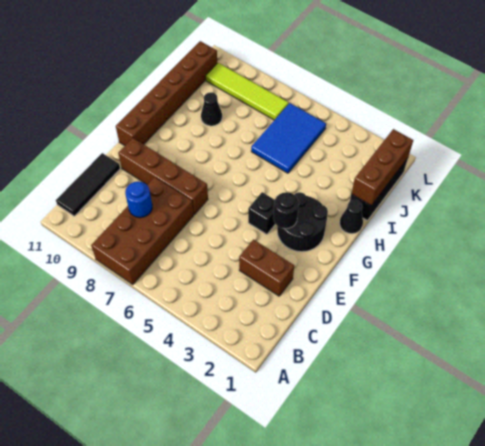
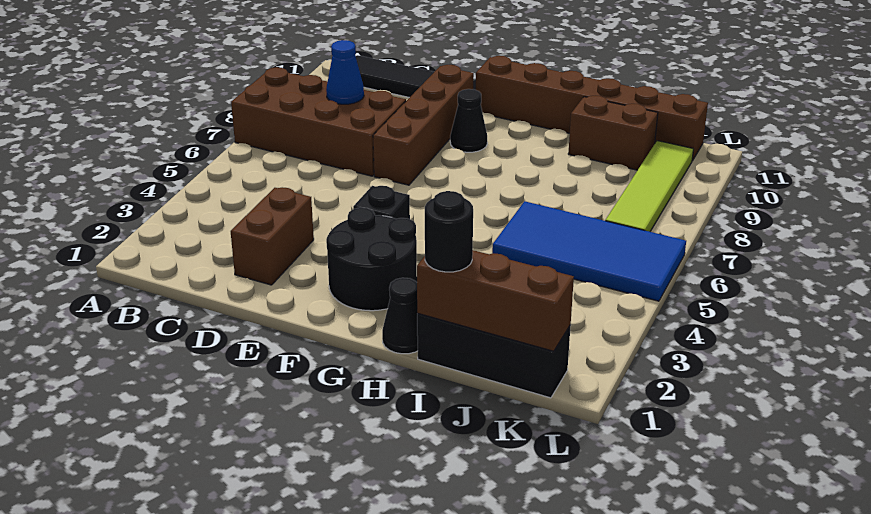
blue round brick C8 level 2 -> blue cone C8 level 2
black round brick F3 level 2 -> black round brick I1 level 3
blue tile I5:K6 level 1 -> blue tile I5:L6 level 1
black cone I9 level 1 -> black cone F9 level 1
none -> brown brick I10:J10 level 1

